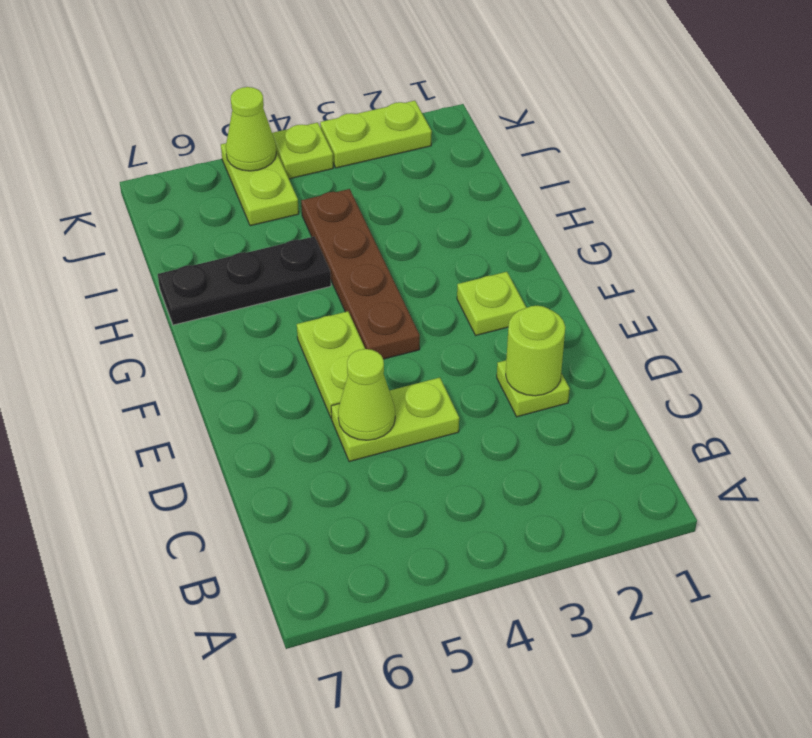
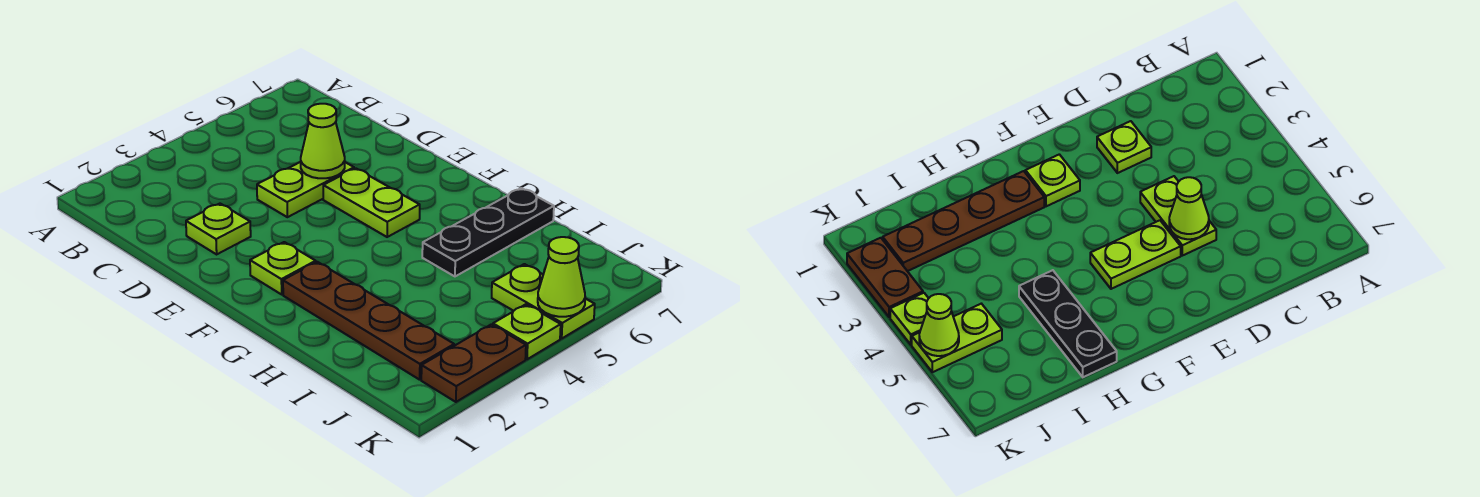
lime round brick D2 level 2 -> none
brown plate F4:I4 level 1 -> brown plate G2:J2 level 1
lime plate K2:K3 level 1 -> brown plate K2:K3 level 1

